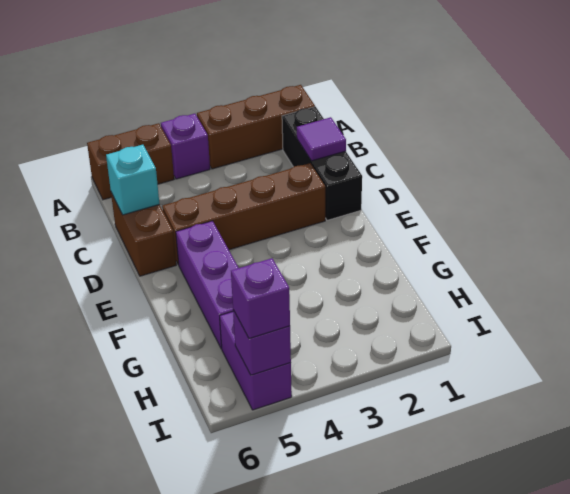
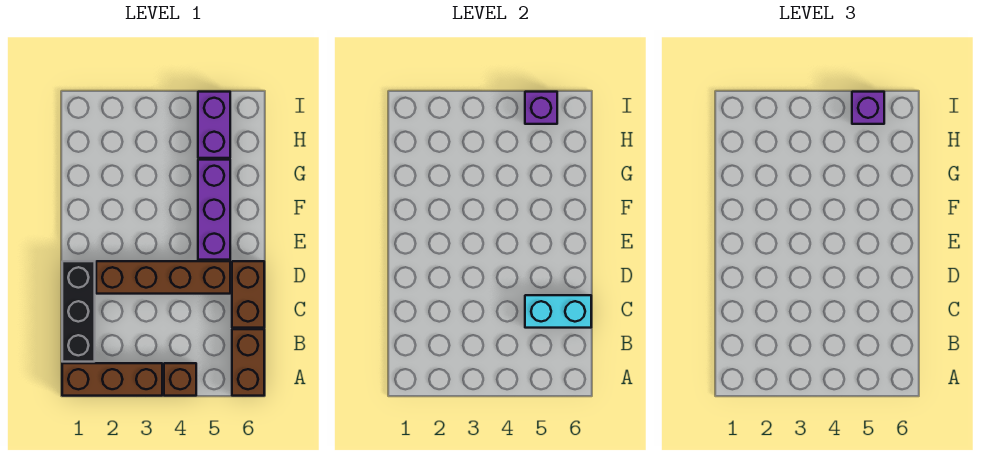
purple brick A4 level 1 -> brown brick A4 level 1
brown brick A5:A6 level 1 -> brown brick A6:B6 level 1
purple tile C1 level 2 -> none
cyan brick C6 level 2 -> cyan brick C5:C6 level 2

